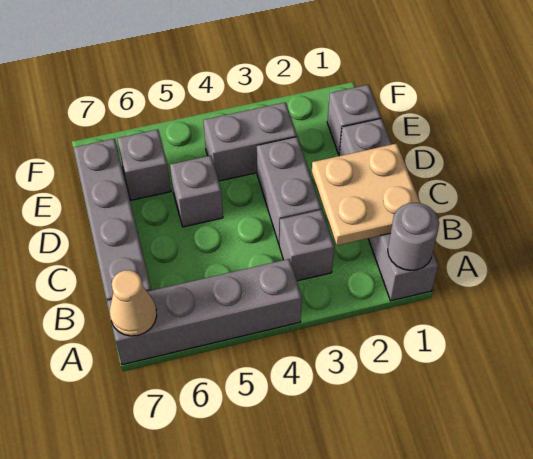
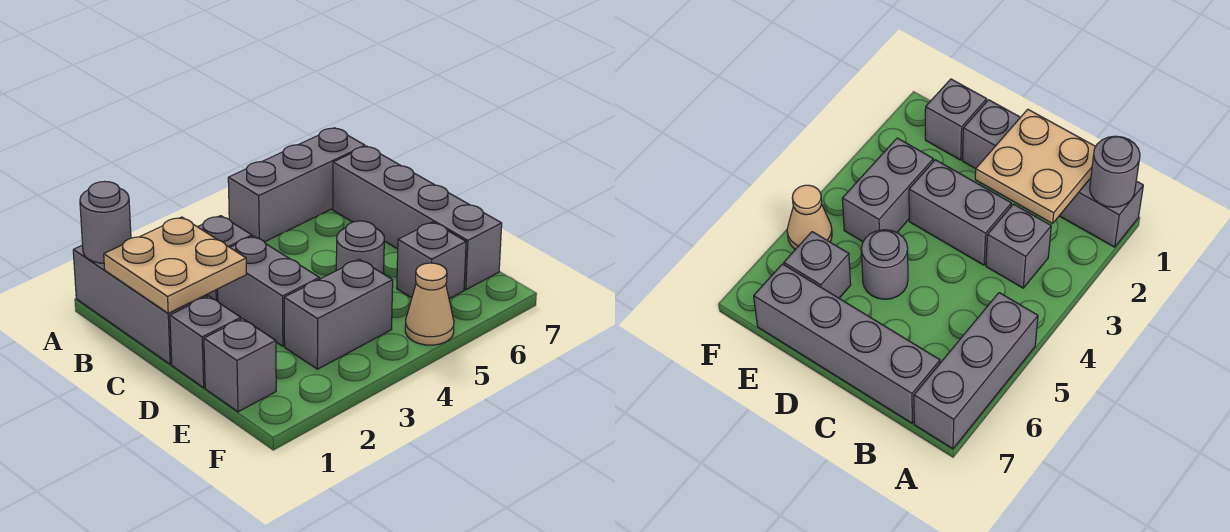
grey brick A4:A7 level 1 -> grey brick A5:A7 level 1
tan cone A7 level 2 -> tan cone F5 level 1
grey brick D5 level 1 -> grey round brick D5 level 1

